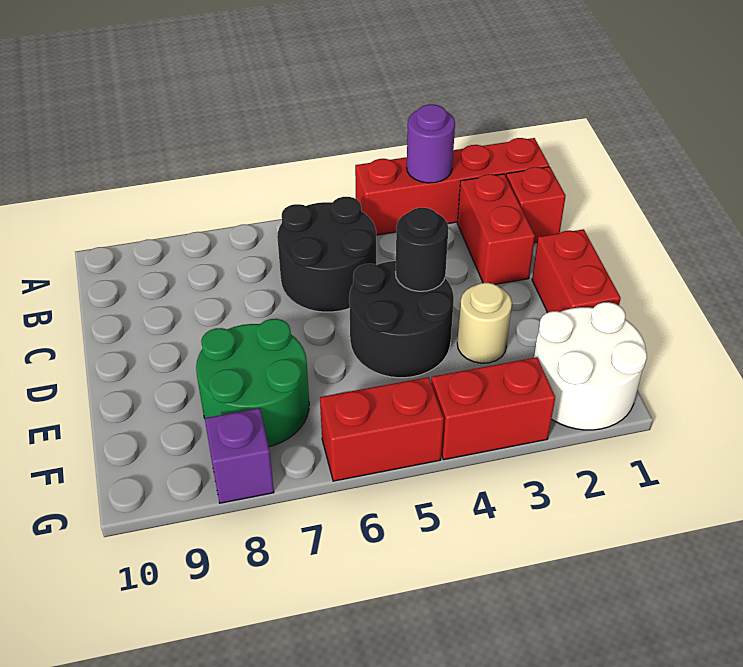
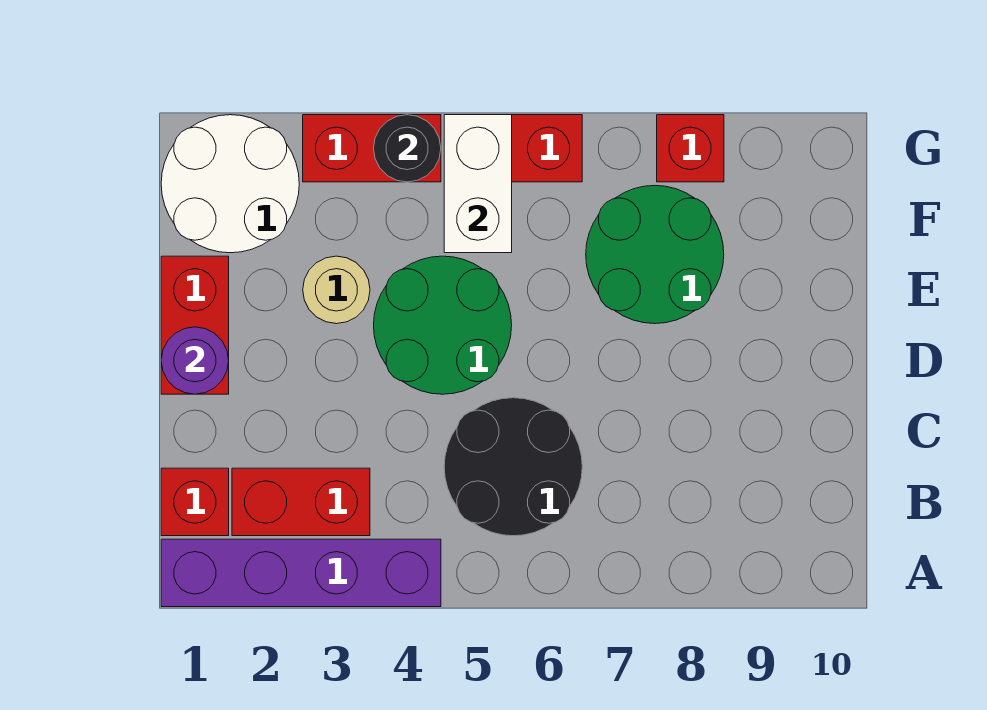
red brick A1:A4 level 1 -> purple brick A1:A4 level 1
purple round brick A3 level 2 -> purple round brick D1 level 2
red brick B2:C2 level 1 -> red brick B2:B3 level 1
black round brick D4:E5 level 1 -> green round brick D4:E5 level 1
black round brick D4 level 2 -> black round brick G4 level 2
none -> white brick F5:G5 level 2
purple brick G8 level 1 -> red brick G8 level 1

